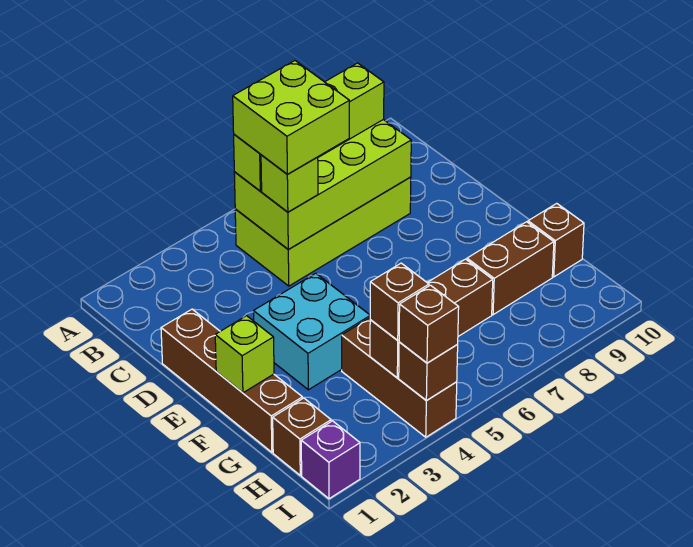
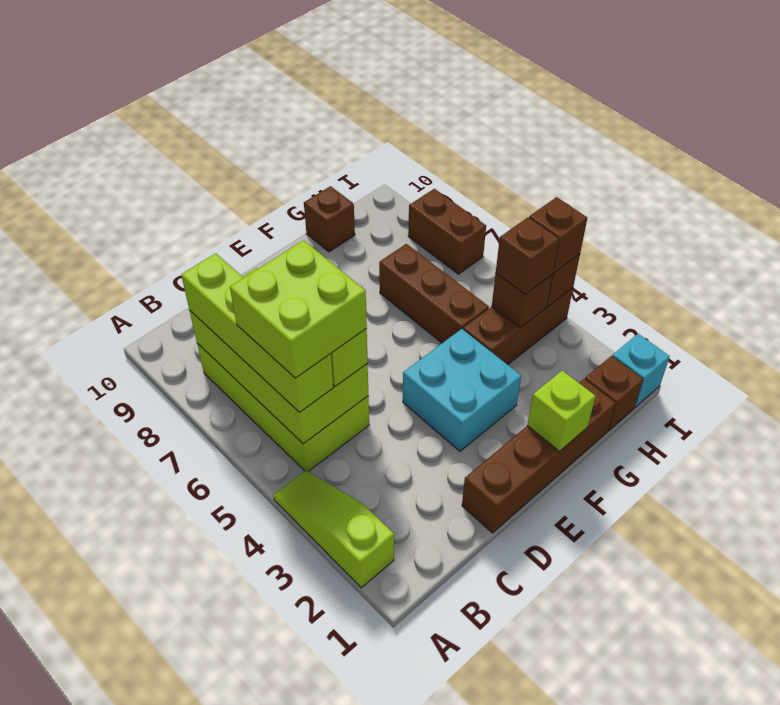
none -> lime slope A2:A4 level 1 top 2
brown brick G8:G9 level 1 -> brown brick I7:I8 level 1
purple brick I1 level 1 -> cyan brick I1 level 1

